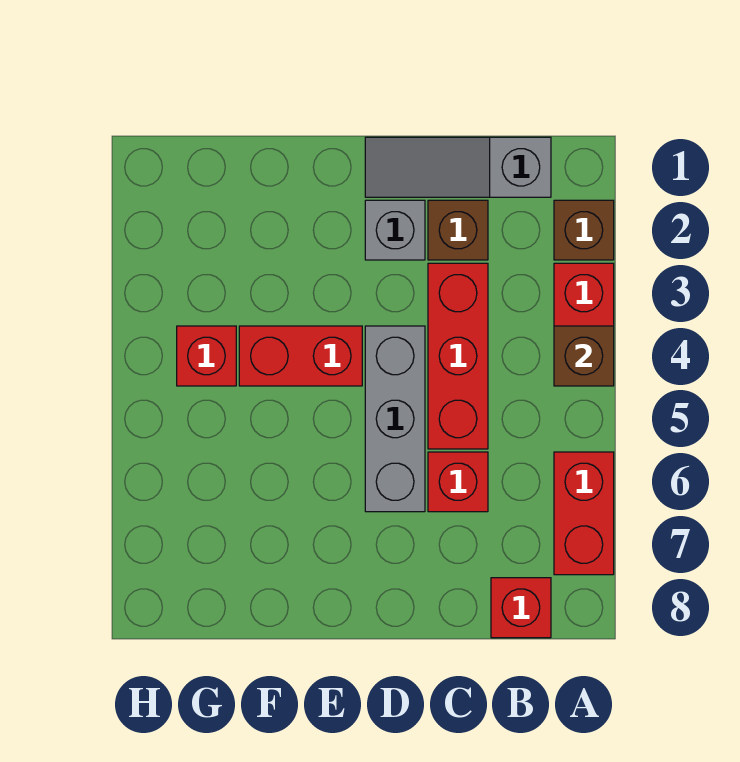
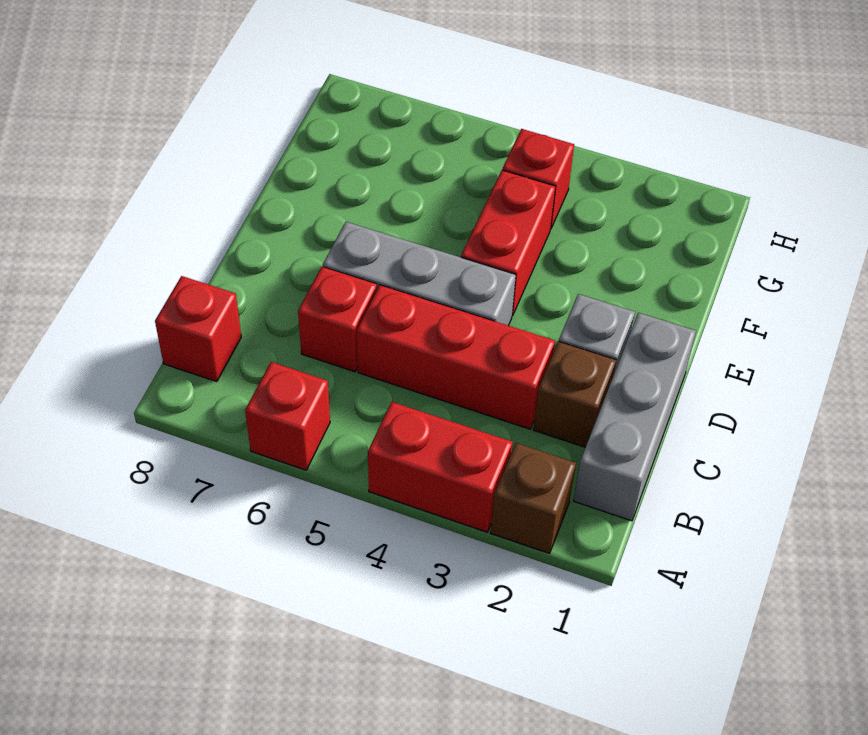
brown brick A4 level 2 -> none
red brick A6:A7 level 1 -> red brick A6 level 1
grey slope B1:D1 level 1 top B -> grey brick B1:D1 level 1

